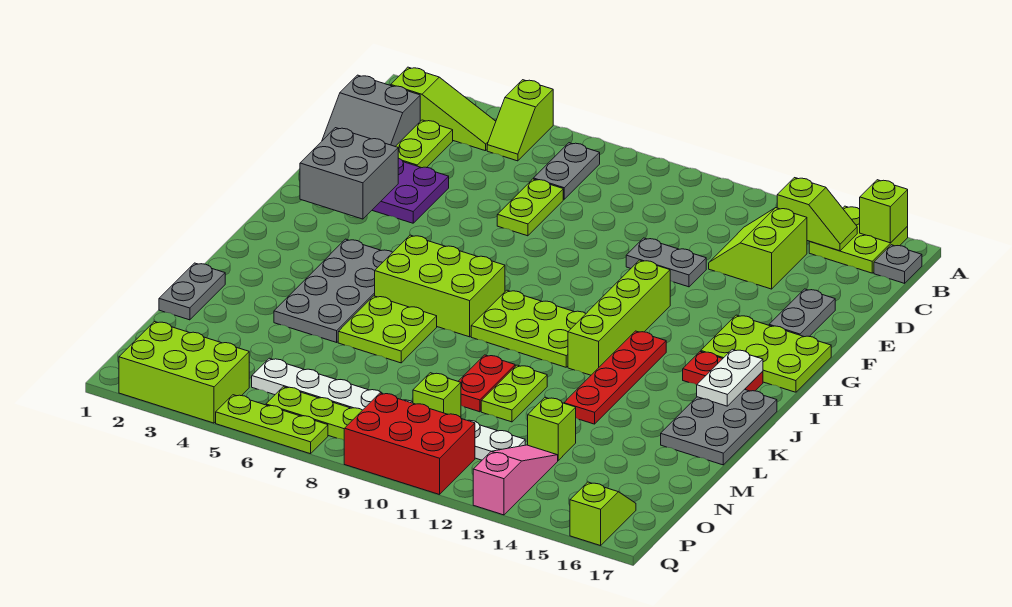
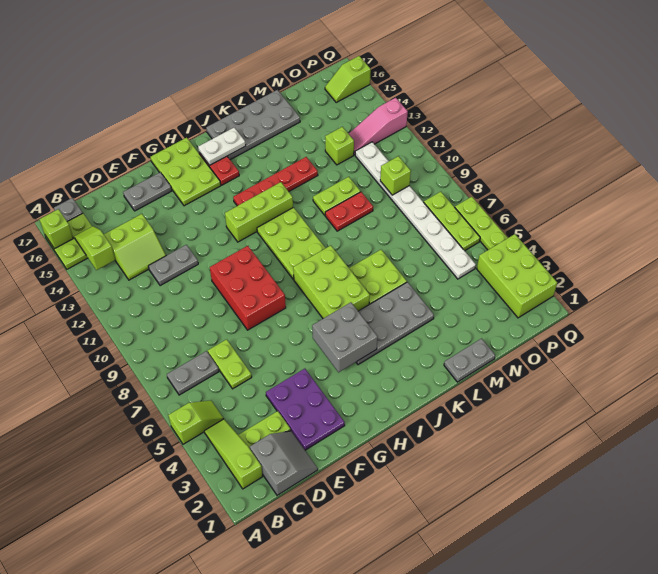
lime plate D7:E7 level 1 -> lime plate D6:D7 level 1
grey plate E11:E12 level 1 -> grey plate D12:E12 level 1
grey brick F2:G3 level 2 -> grey brick H4:I5 level 2
lime brick G12:J12 level 1 -> lime brick H12:J12 level 1
grey plate J16:L17 level 1 -> grey plate J16:M17 level 1
red brick P9:Q11 level 1 -> red brick F8:G10 level 1

